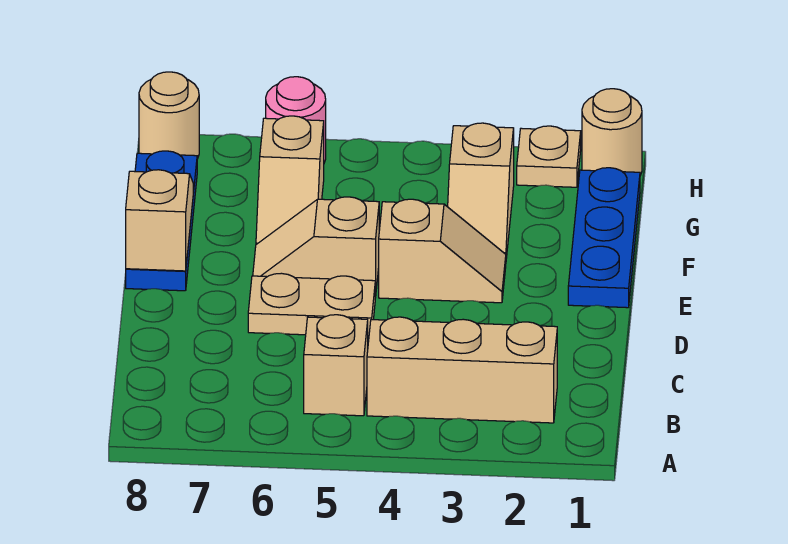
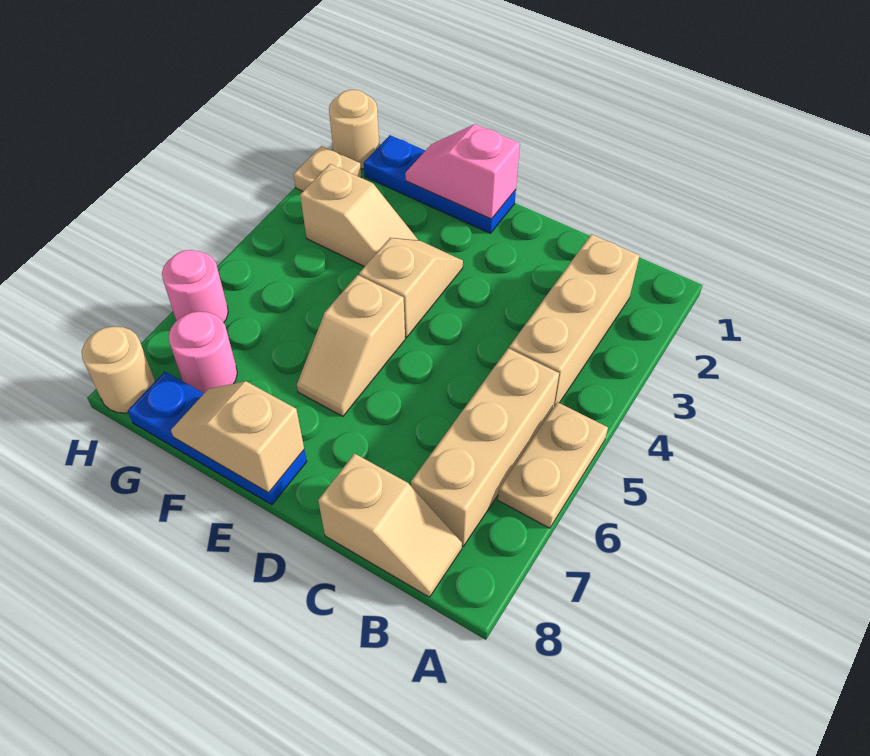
tan brick B5 level 1 -> tan brick B5:B7 level 1
tan plate D5:D6 level 1 -> tan plate A5:A6 level 1
none -> pink slope E1:F1 level 2 top E
tan slope F6:G6 level 1 top G -> tan slope B8:C8 level 1 top C
none -> pink round brick G7 level 1

